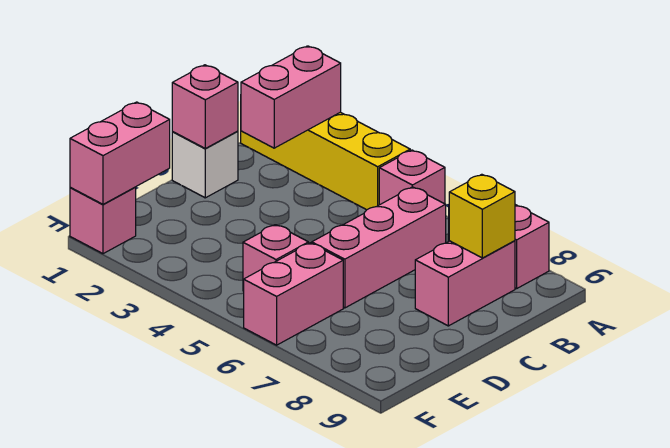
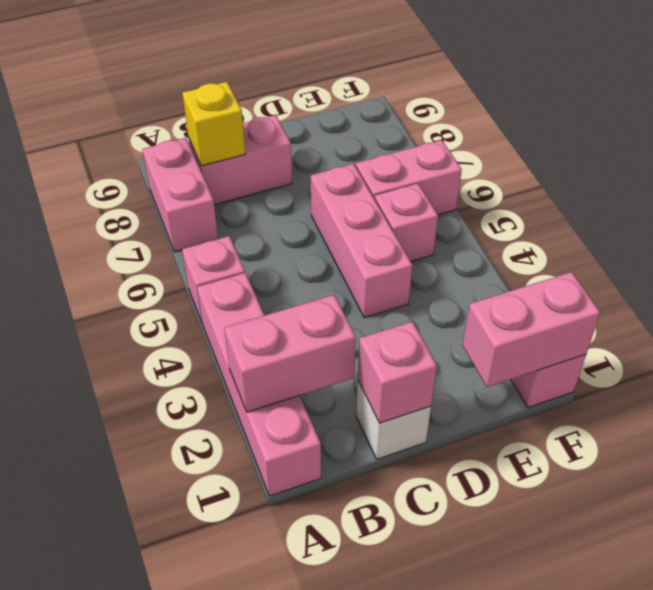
yellow brick A1:A4 level 1 -> pink brick A1:A4 level 1
pink brick B6:D6 level 1 -> pink brick D4:D6 level 1

